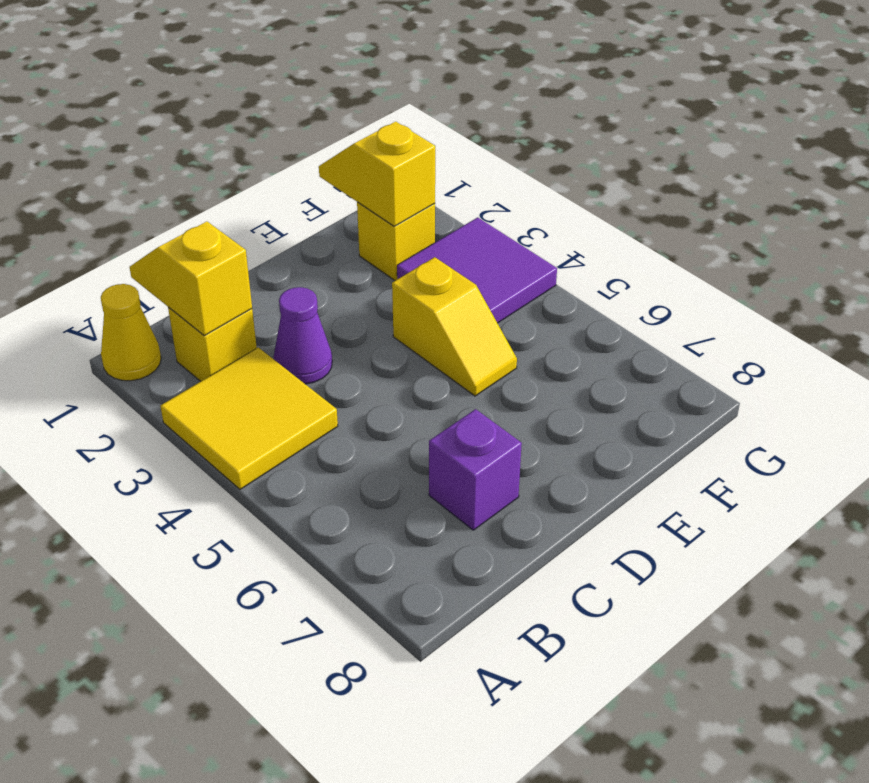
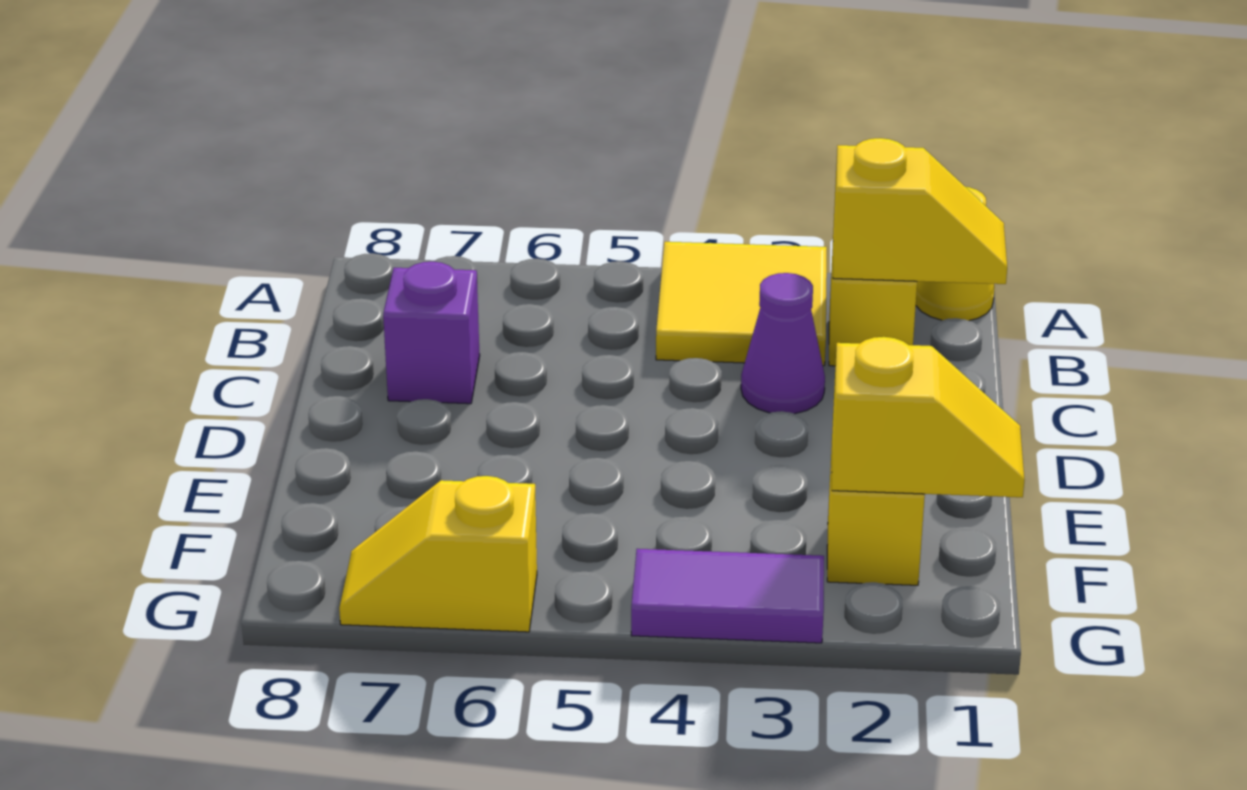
yellow slope E4:E5 level 1 top 4 -> yellow slope G6:G7 level 1 top 6
purple tile F3:G4 level 1 -> purple tile G3:G4 level 1

